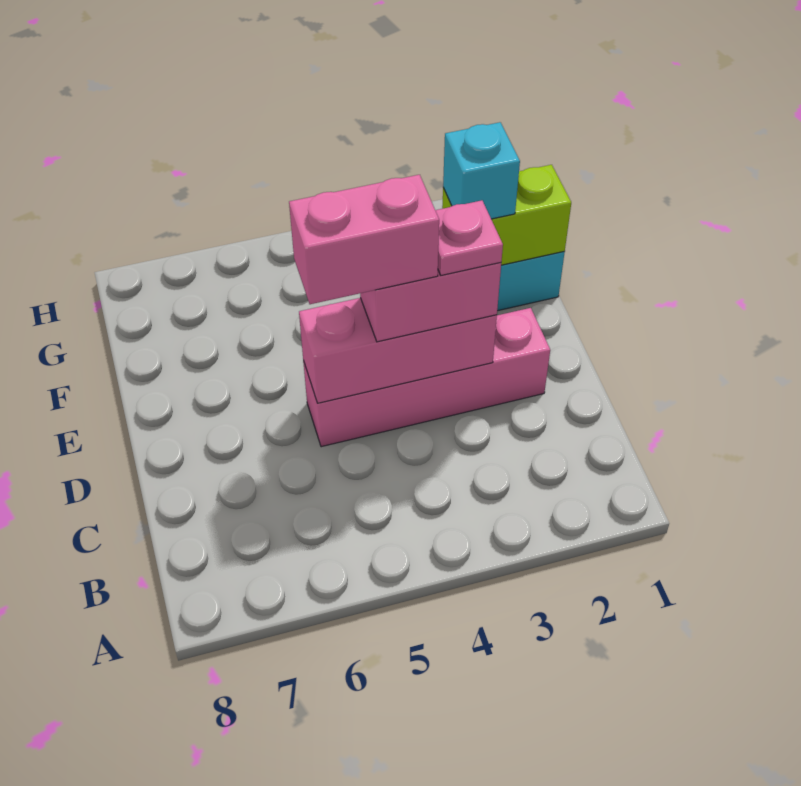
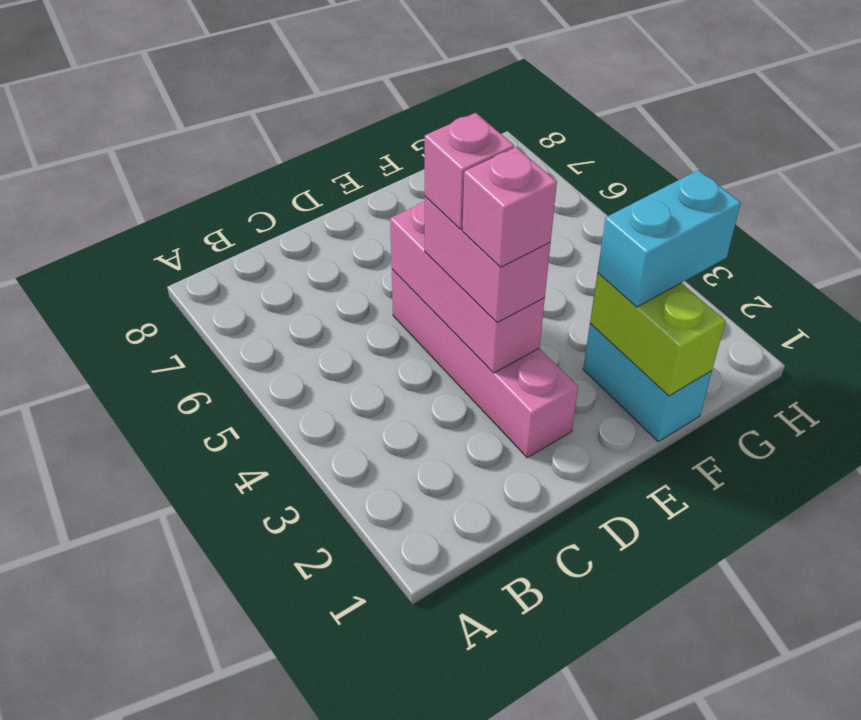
pink plate D3 level 4 -> pink brick D3 level 4
pink brick D4:D5 level 4 -> pink brick D4 level 4
cyan brick F2 level 3 -> cyan brick F2:G2 level 3

